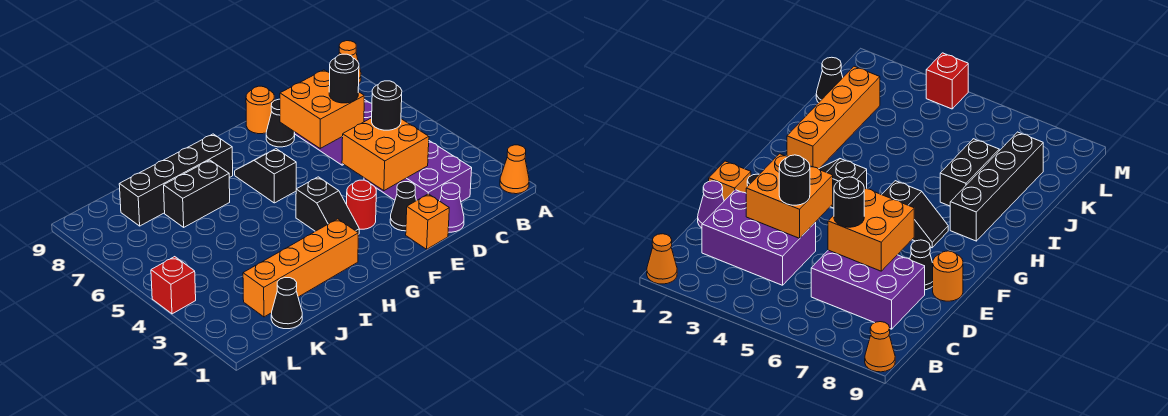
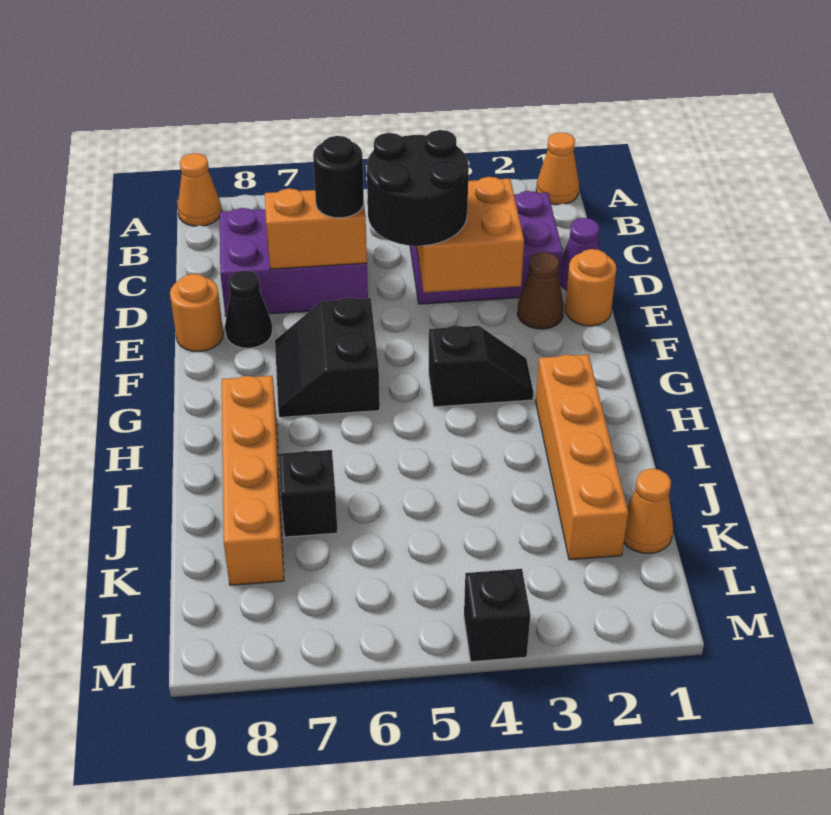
black round brick D4 level 3 -> black round brick D4:E5 level 3
orange brick D6:E7 level 2 -> orange brick D6:D7 level 2
orange brick E1 level 1 -> orange round brick E1 level 1
black cone E2 level 1 -> brown cone E2 level 1
red round brick F3 level 1 -> none
black slope G6:G7 level 1 top 6 -> black slope F6:G7 level 1 top 6
black brick H8:K8 level 1 -> orange brick H8:K8 level 1
black brick I7:J7 level 1 -> black brick J7 level 1
black cone K1 level 1 -> orange cone K1 level 1
red brick M4 level 1 -> black brick M4 level 1

